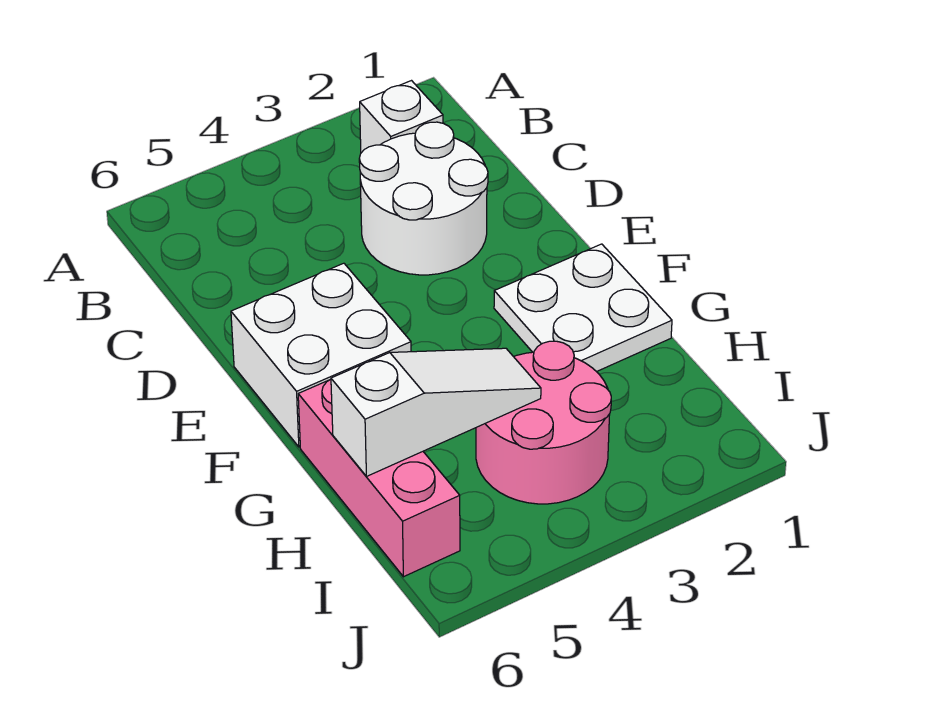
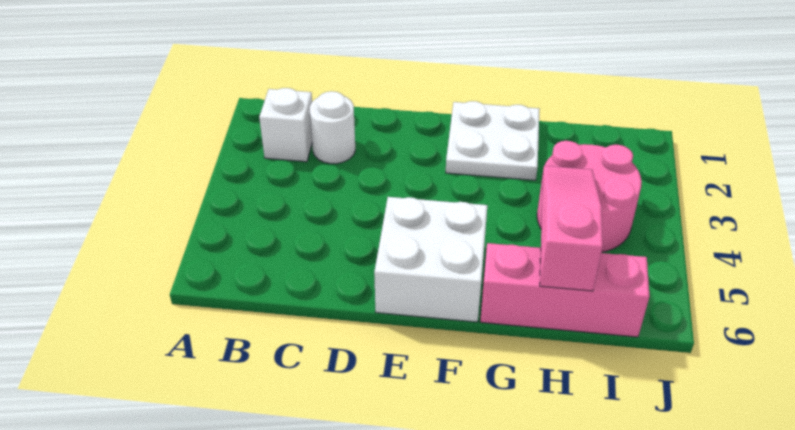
white round brick C2:D3 level 1 -> white round brick C2 level 1
white slope H4:H6 level 2 top 6 -> pink slope H4:H6 level 2 top 6

